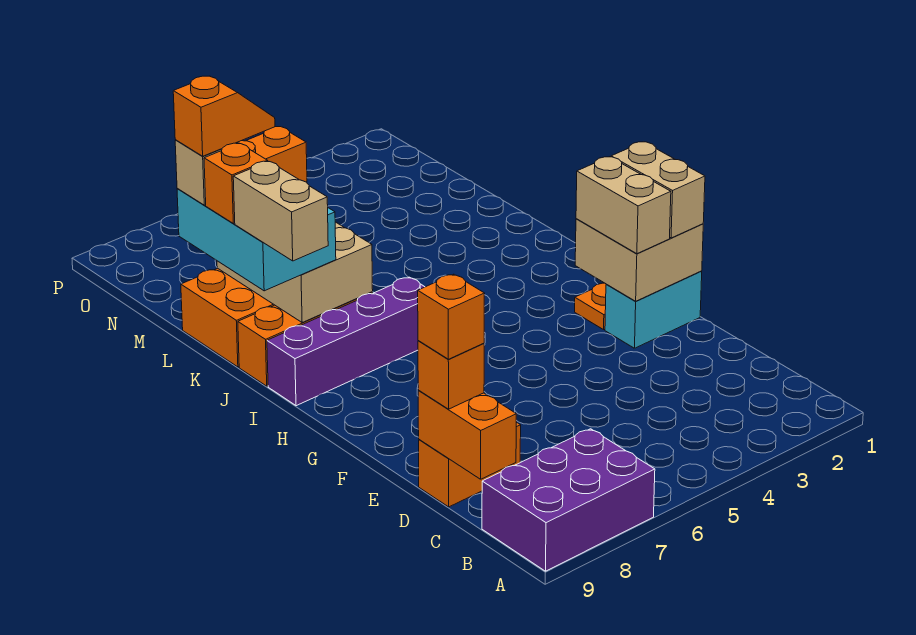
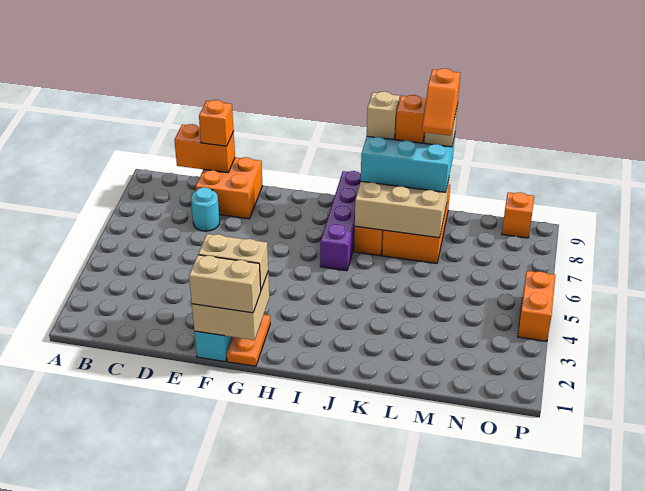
purple brick A7:B9 level 1 -> none
none -> cyan round brick D7 level 1
orange brick D8:D9 level 1 -> orange brick D8:E9 level 1
orange brick D9 level 4 -> orange brick O9 level 1
tan brick I9:J9 level 4 -> tan brick J9 level 4

